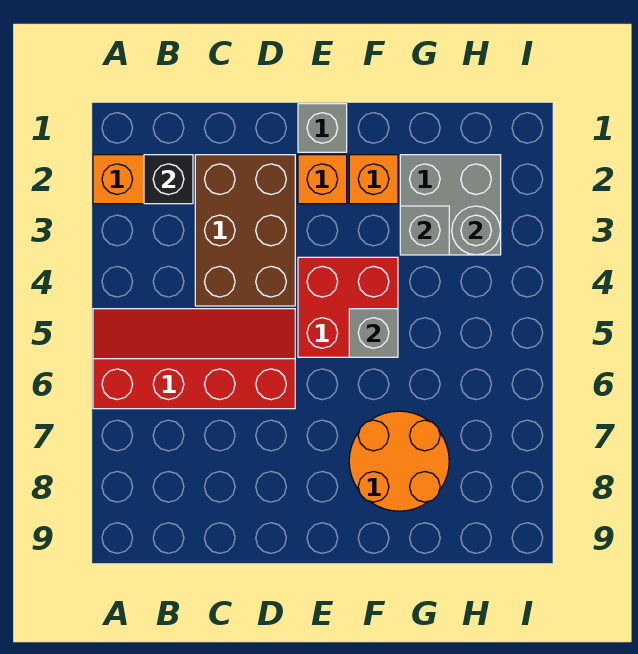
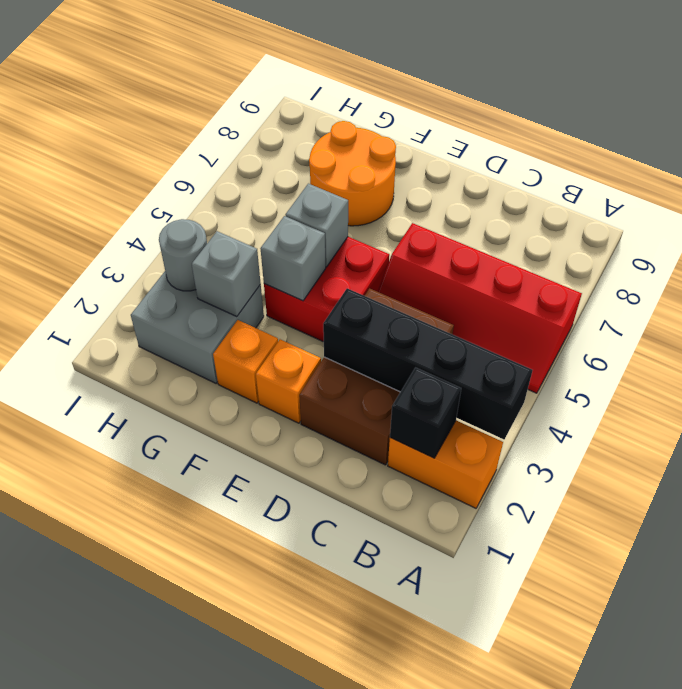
none -> black brick A3:D3 level 2
grey brick E1 level 1 -> grey brick F4 level 2

